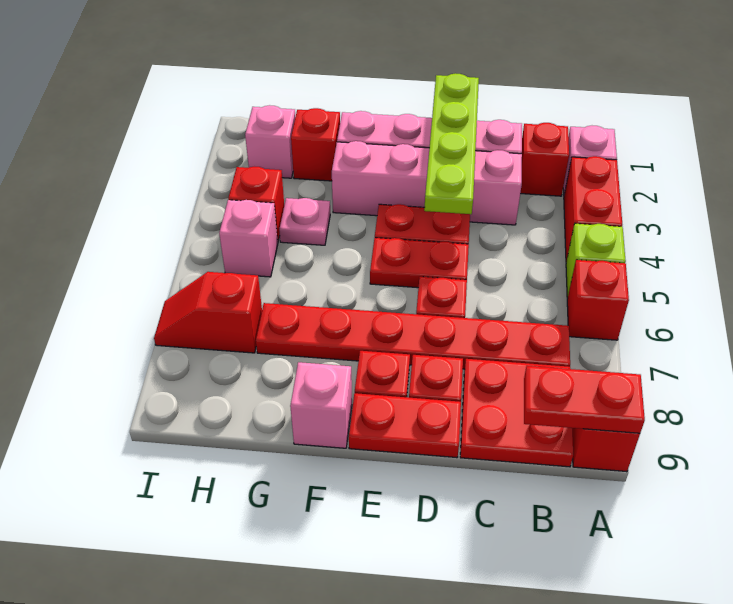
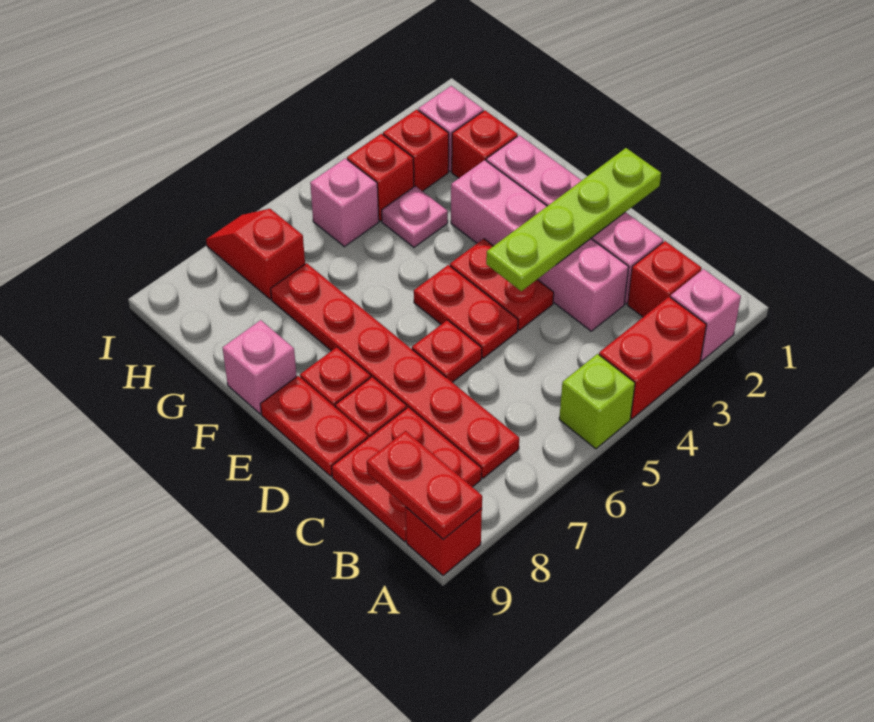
red brick A6 level 1 -> red brick H3 level 1

